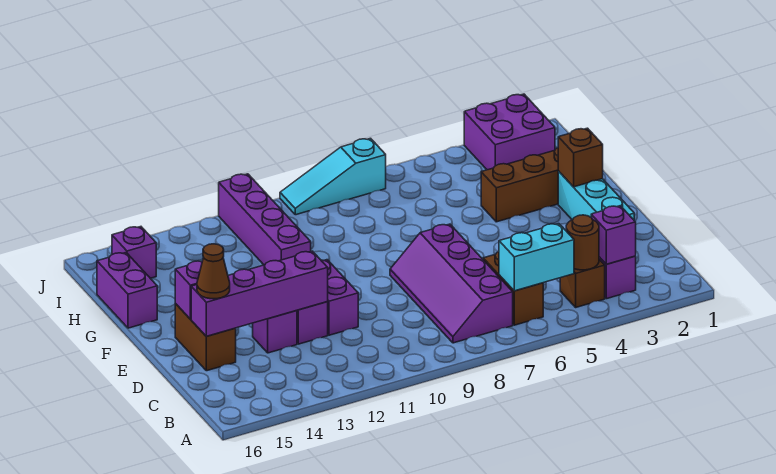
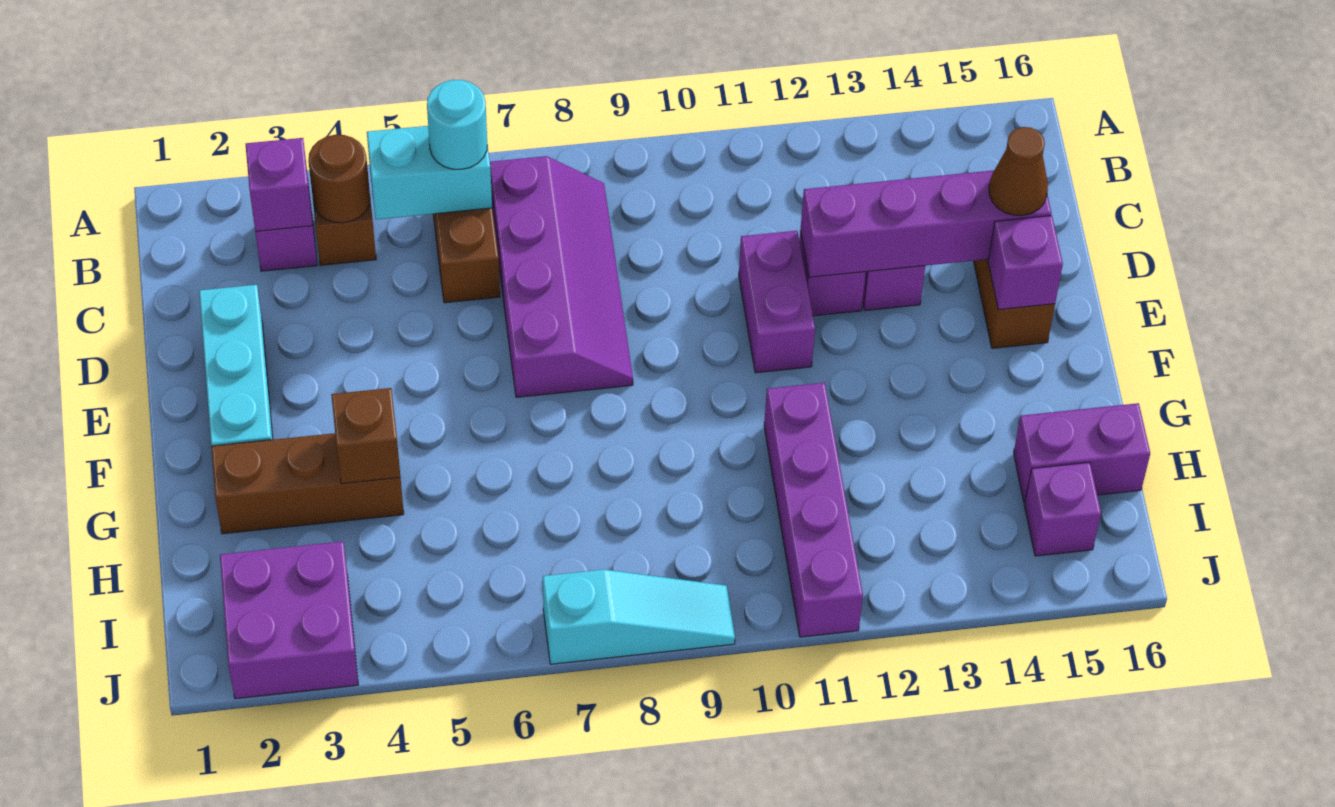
none -> cyan round brick B6 level 3
brown brick F2 level 2 -> brown brick G4 level 2
purple brick G16:H16 level 1 -> purple brick H15:H16 level 1

